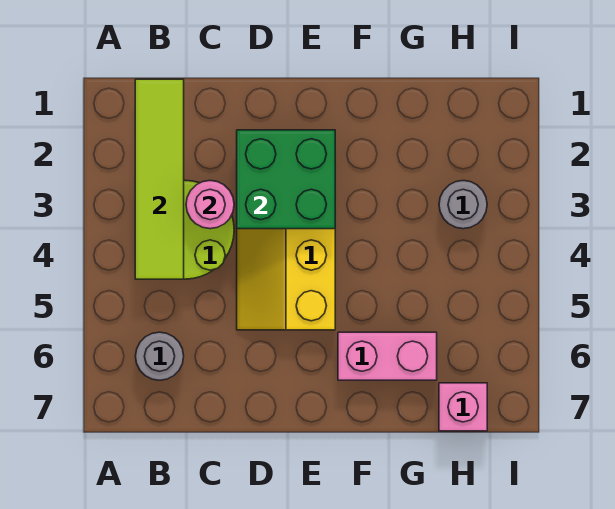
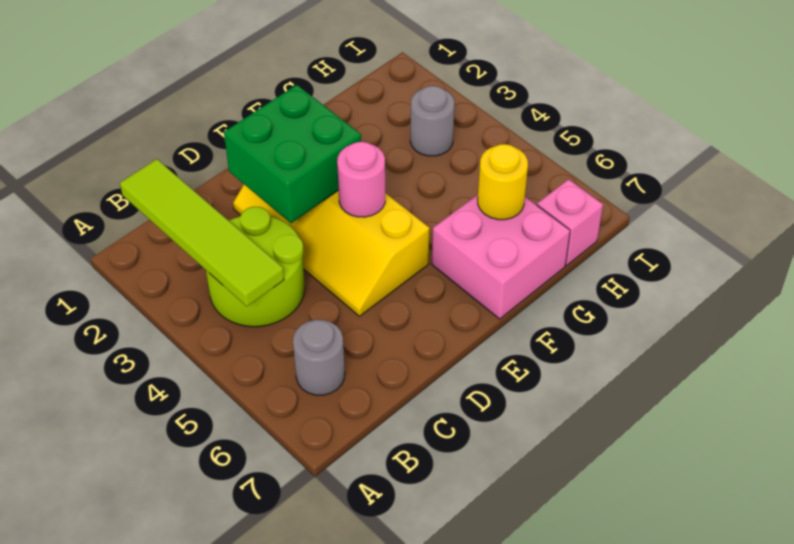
pink round brick C3 level 2 -> pink round brick E4 level 2
pink brick F6:G6 level 1 -> pink brick F6:G7 level 1
none -> yellow round brick G6 level 2

